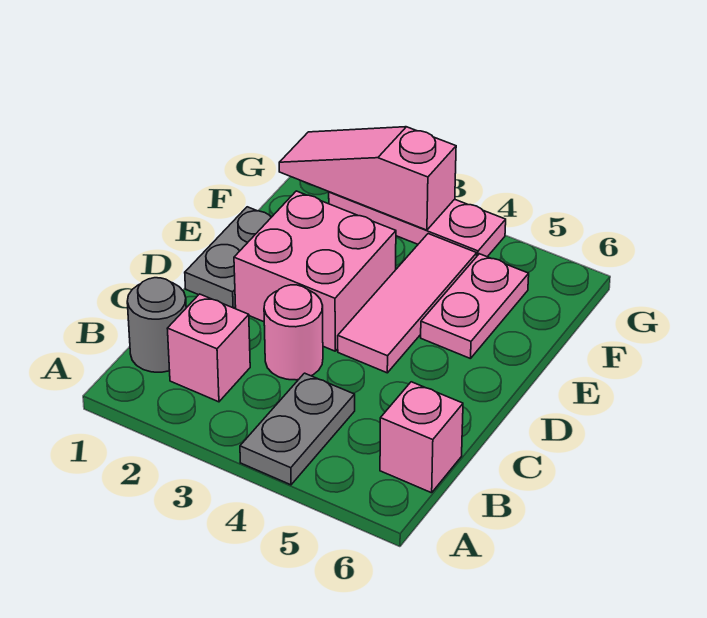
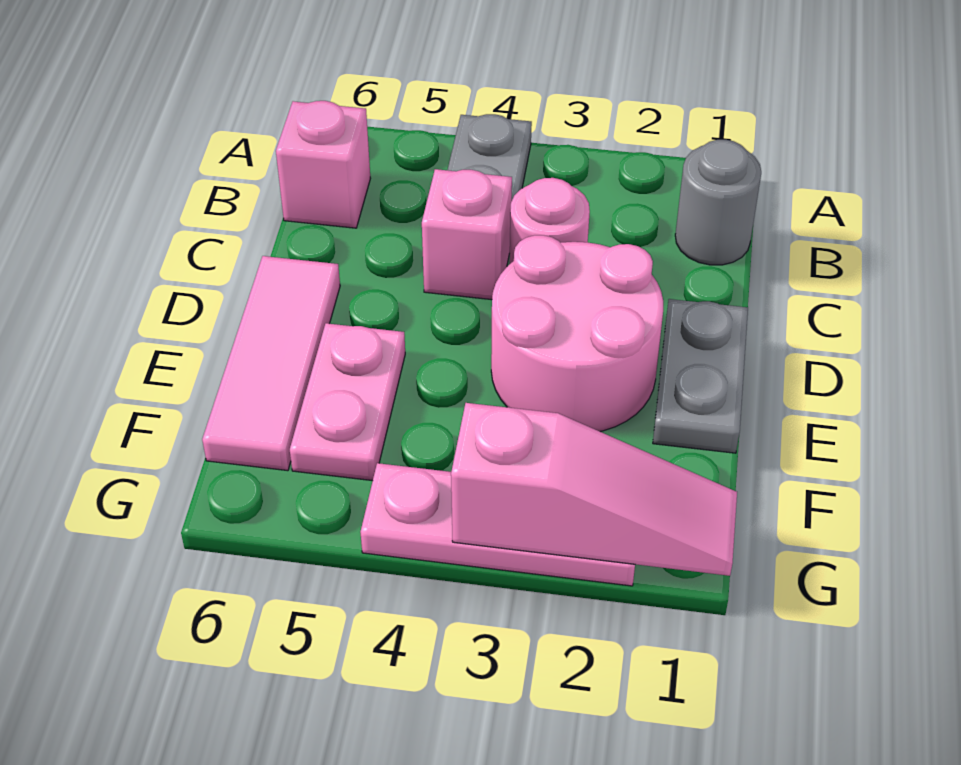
pink brick B2 level 1 -> pink brick C4 level 1
pink brick D2:E3 level 1 -> pink round brick D2:E3 level 1
pink tile D4:F4 level 1 -> pink tile D6:F6 level 1

